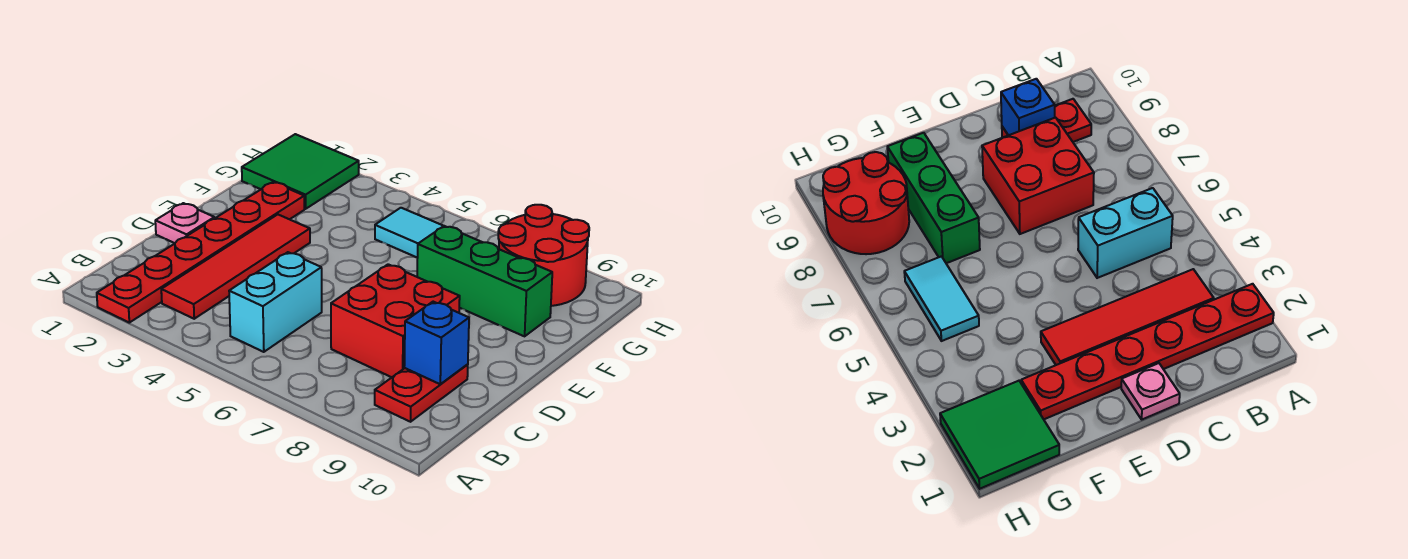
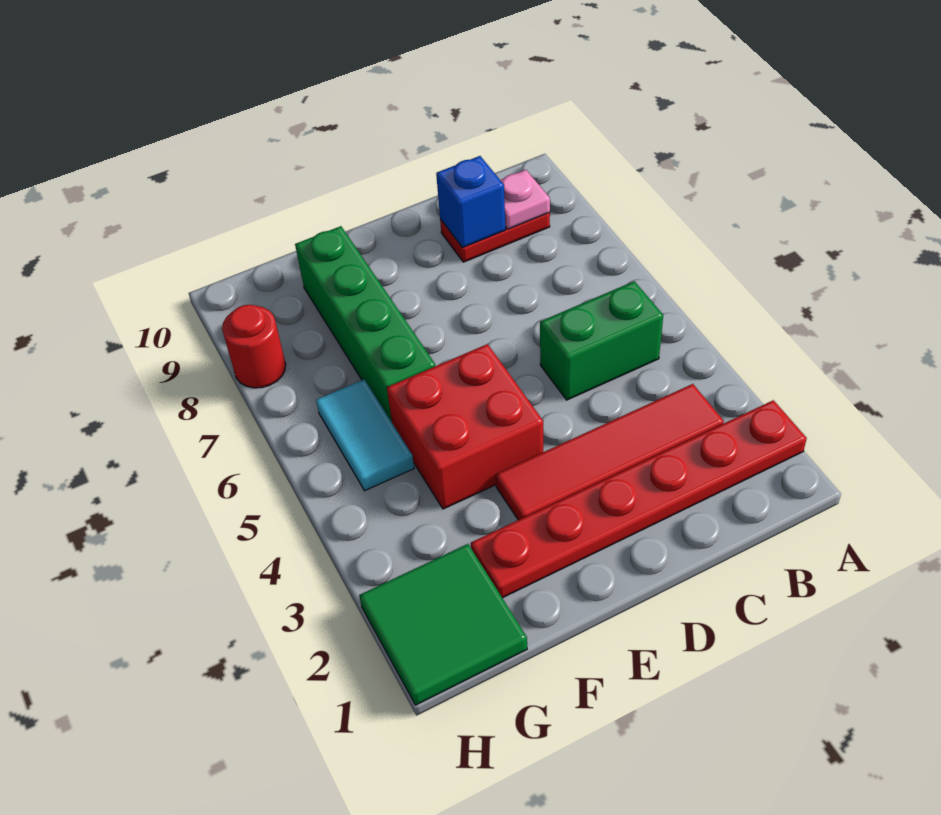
cyan brick B5:C5 level 1 -> green brick B5:C5 level 1
red brick C7:D8 level 1 -> red brick E4:F5 level 1
pink plate D1 level 1 -> pink plate B9 level 2
green brick F7:F9 level 1 -> green brick F6:F9 level 1
red round brick G8:H9 level 1 -> red round brick H8 level 1

